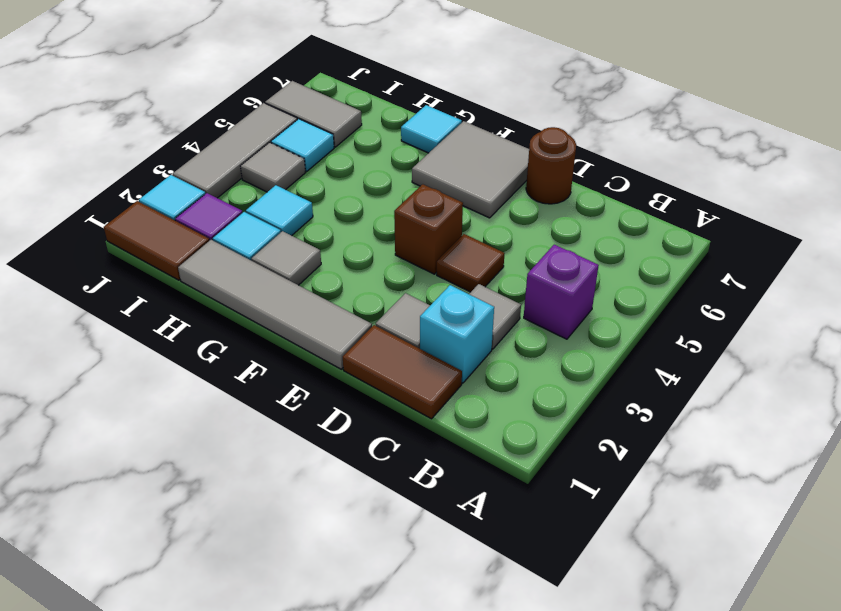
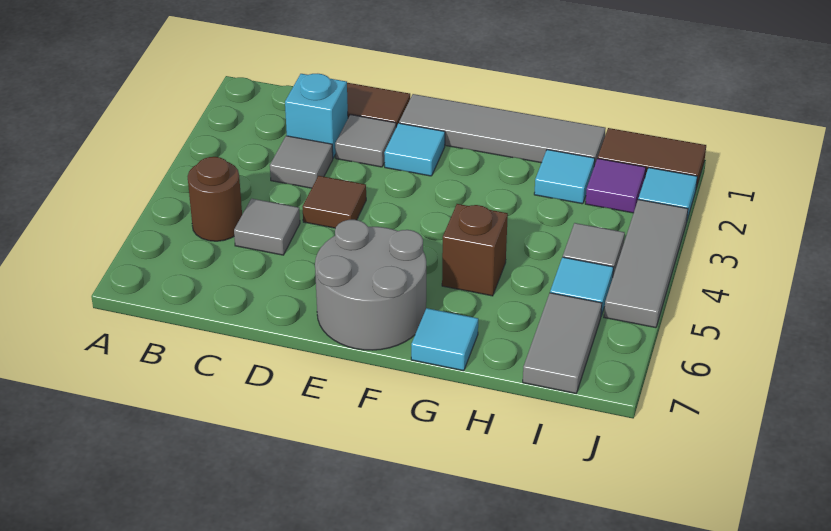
purple brick B4 level 1 -> none
brown round brick D7 level 1 -> brown round brick B5 level 1
brown brick E4 level 1 -> brown brick G5 level 1
grey tile E6:F7 level 1 -> grey round brick E6:F7 level 1
grey tile G2 level 1 -> grey tile C5 level 1
cyan tile H3 level 1 -> cyan tile E2 level 1
grey tile I6:J6 level 1 -> grey tile I6:I7 level 1

